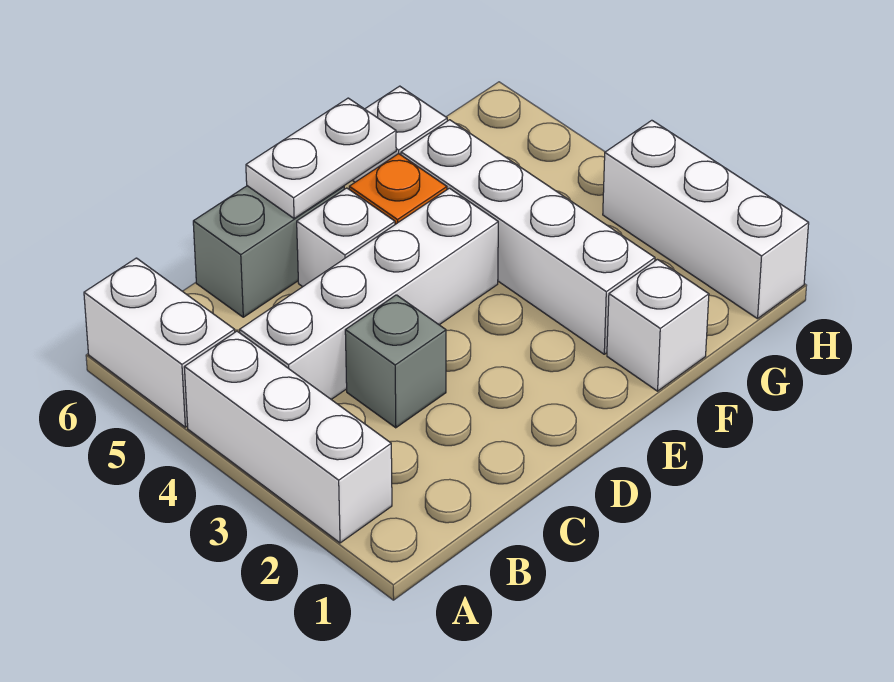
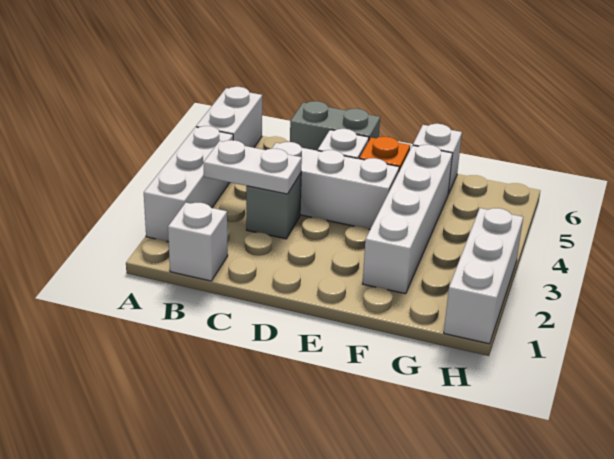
white brick B4:E4 level 1 -> white brick C4:E4 level 1
white plate D6:E6 level 2 -> white plate B3:C3 level 2
white brick F1 level 1 -> white brick B1 level 1

